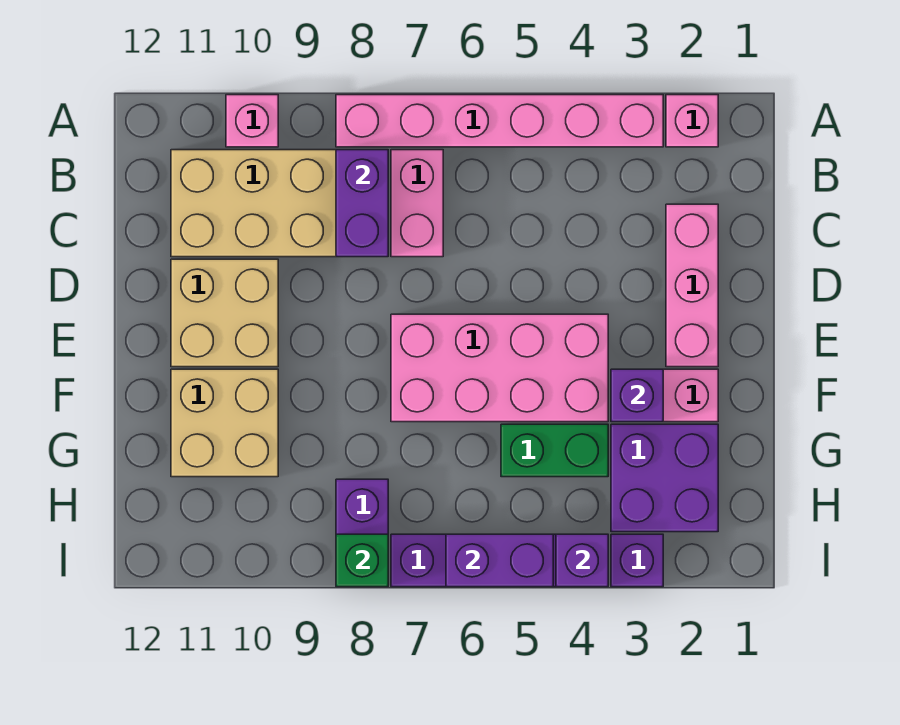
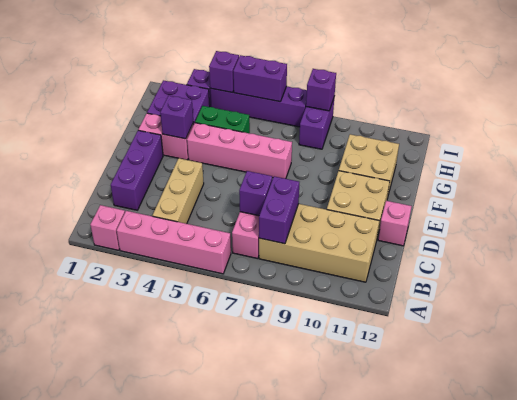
pink brick A3:A8 level 1 -> pink brick A3:A6 level 1
pink brick A10 level 1 -> pink brick D12 level 1
none -> tan brick B4:D4 level 1
pink brick C2:E2 level 1 -> purple brick C2:E2 level 1
none -> purple brick C7 level 2
pink brick E4:F7 level 1 -> pink brick F4:F7 level 1
green brick I8 level 2 -> purple brick I8 level 2

